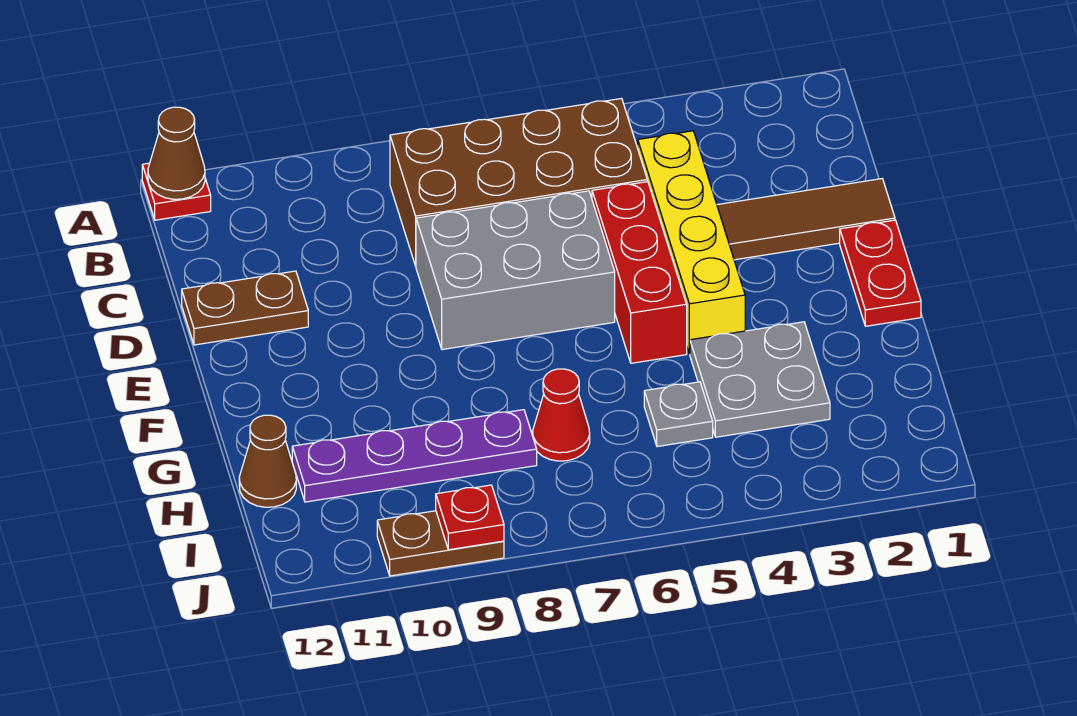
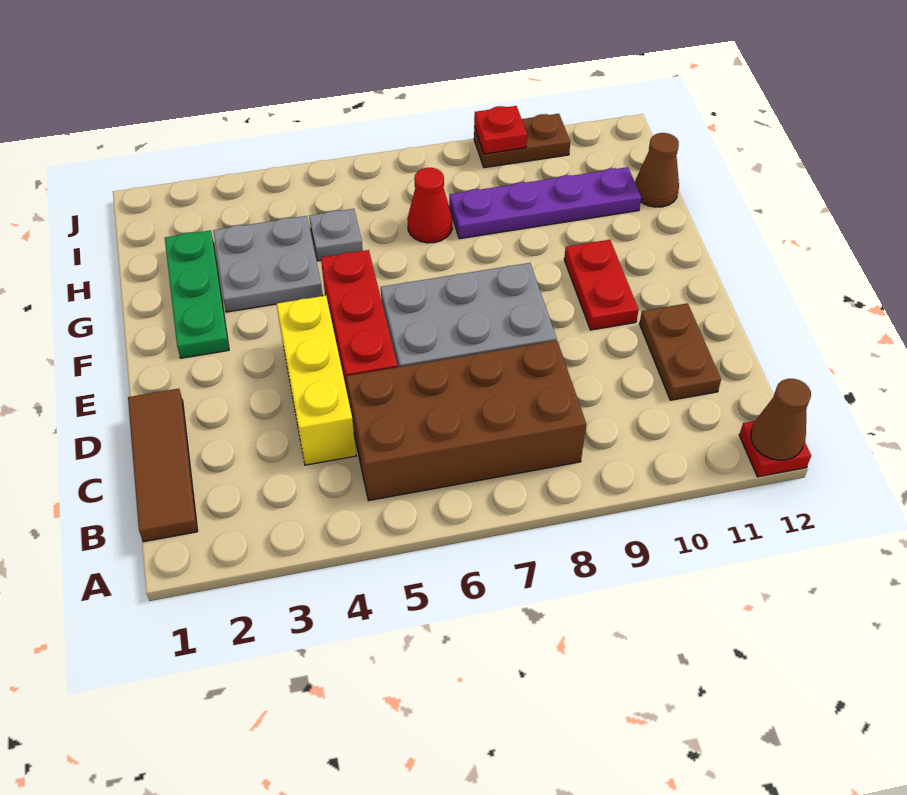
yellow brick C4:F4 level 1 -> yellow brick C4:E4 level 1
brown tile D1:D3 level 1 -> brown tile B1:D1 level 1
brown plate D11:D12 level 1 -> brown plate C11:D11 level 1
red plate E1:F1 level 1 -> red plate E10:F10 level 1
none -> green plate F2:H2 level 1

